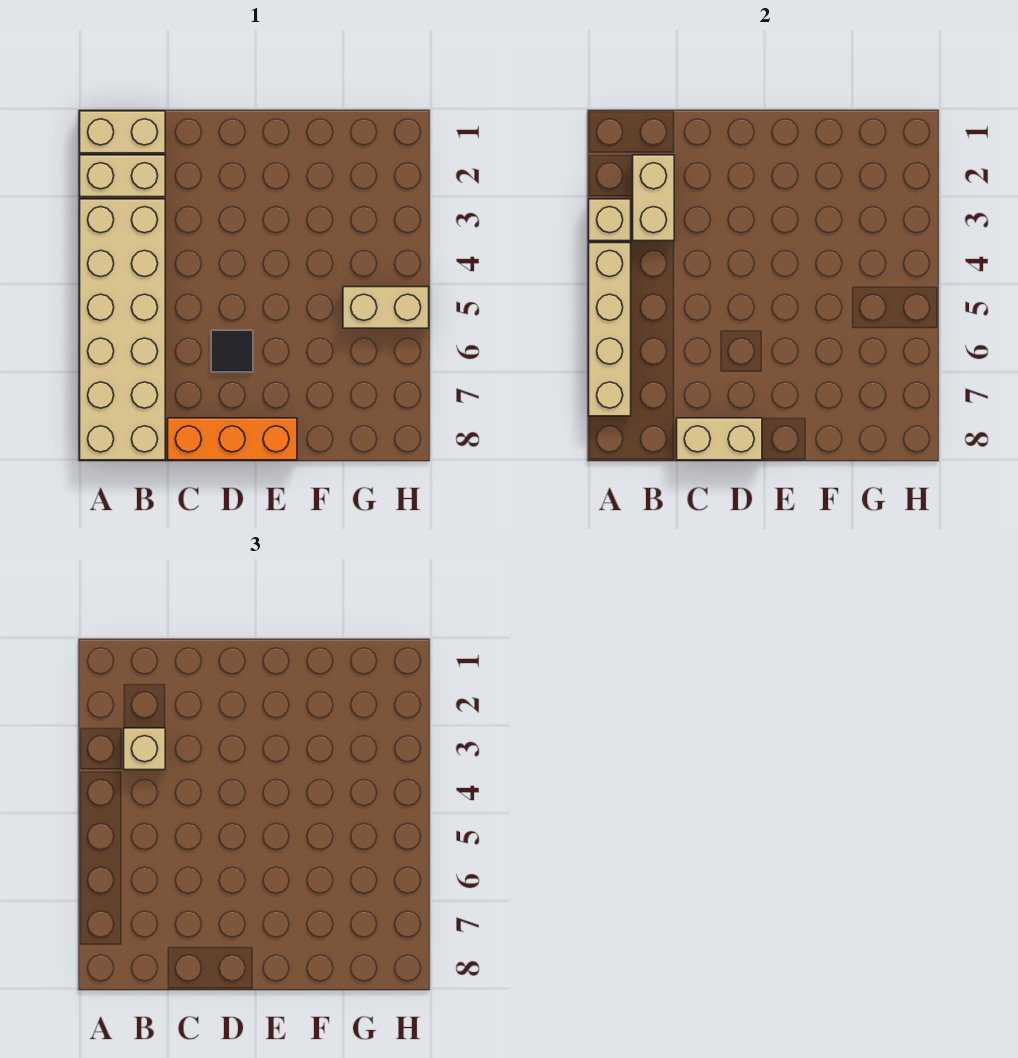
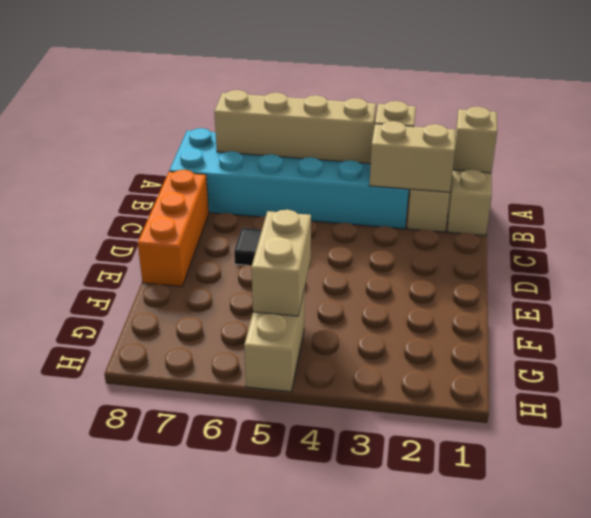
tan brick A3:B8 level 1 -> cyan brick A3:B8 level 1
tan brick B3 level 3 -> tan brick A1 level 2
tan brick C8:D8 level 2 -> tan brick F5:G5 level 2

